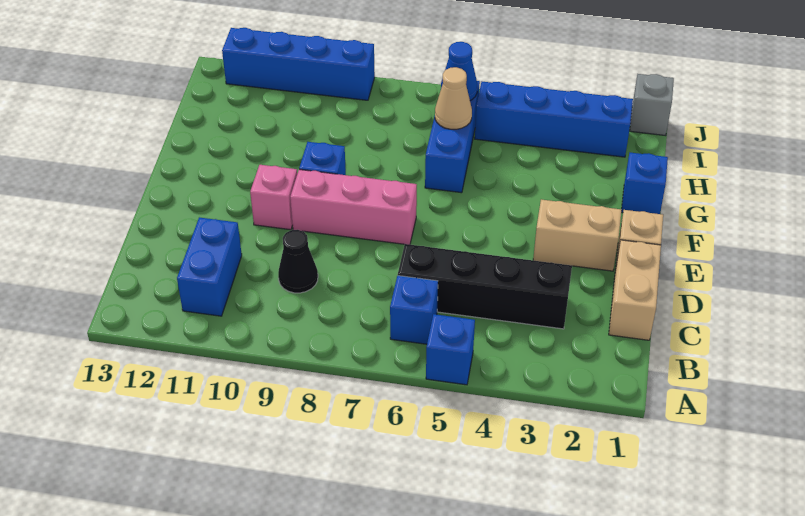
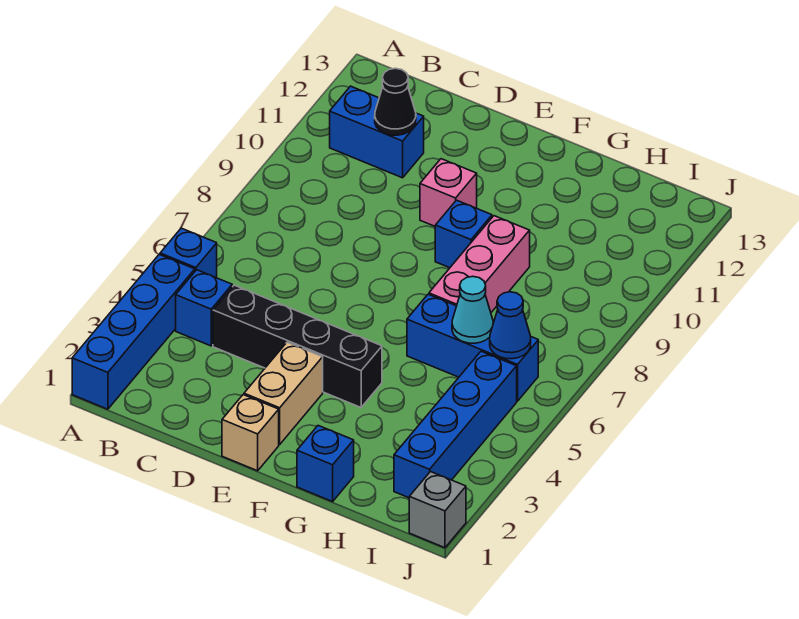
blue brick B6 level 1 -> blue brick B4 level 1
tan brick C1:D1 level 1 -> none
black brick C3:C6 level 1 -> black brick C4:F4 level 1
black cone C9 level 1 -> black cone C11 level 2
pink brick E7:E9 level 1 -> pink brick G7:G9 level 1
tan cone H6 level 2 -> cyan cone H6 level 2
blue brick J9:J12 level 1 -> blue brick A1:A4 level 1

